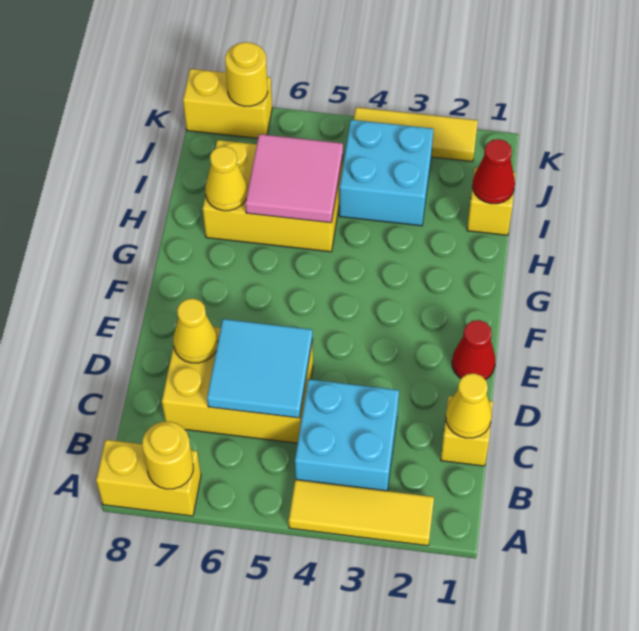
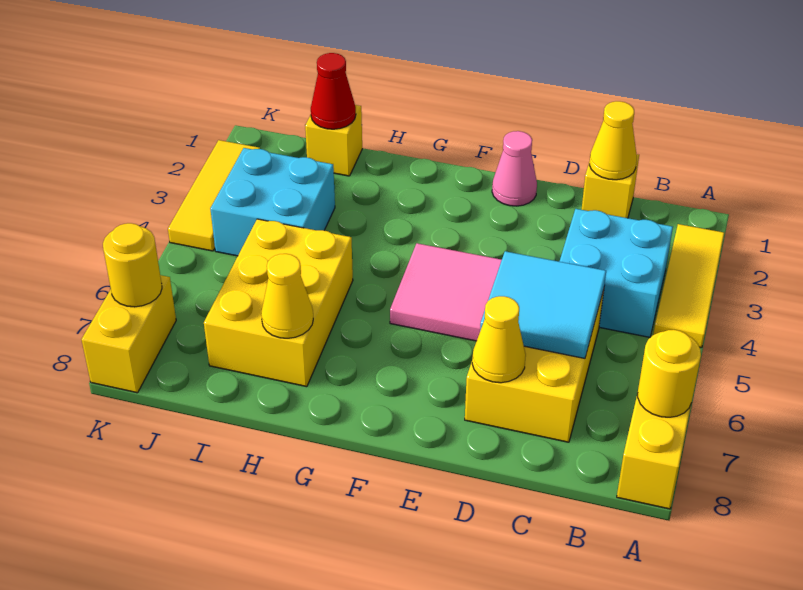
red cone E1 level 1 -> pink cone E1 level 1
pink tile H5:I6 level 2 -> pink tile E4:F5 level 1

